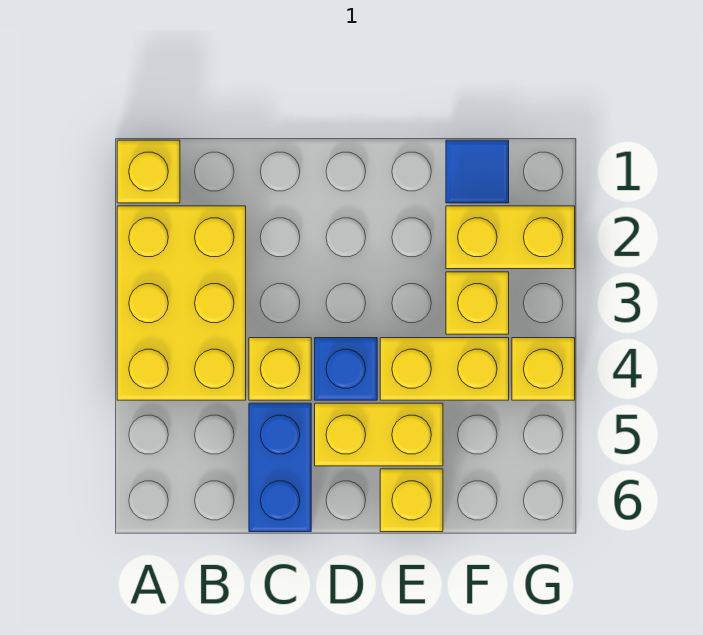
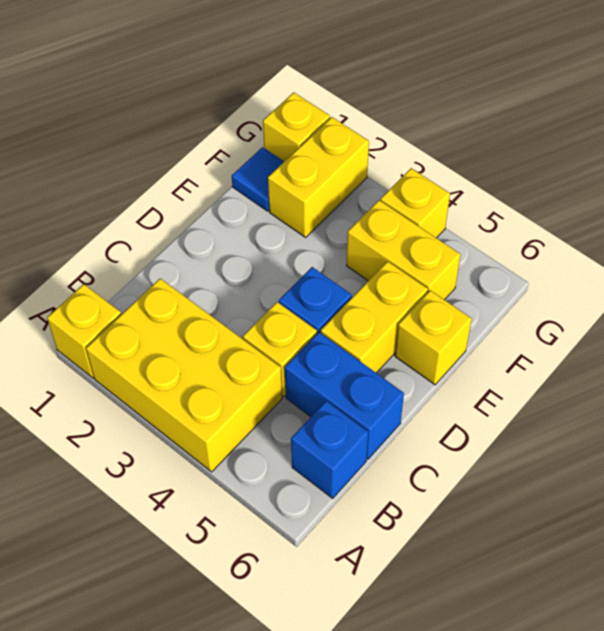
none -> blue brick B6 level 1
yellow brick E4:F4 level 1 -> yellow brick F4:F5 level 1
yellow brick F3 level 1 -> yellow brick G1 level 1

